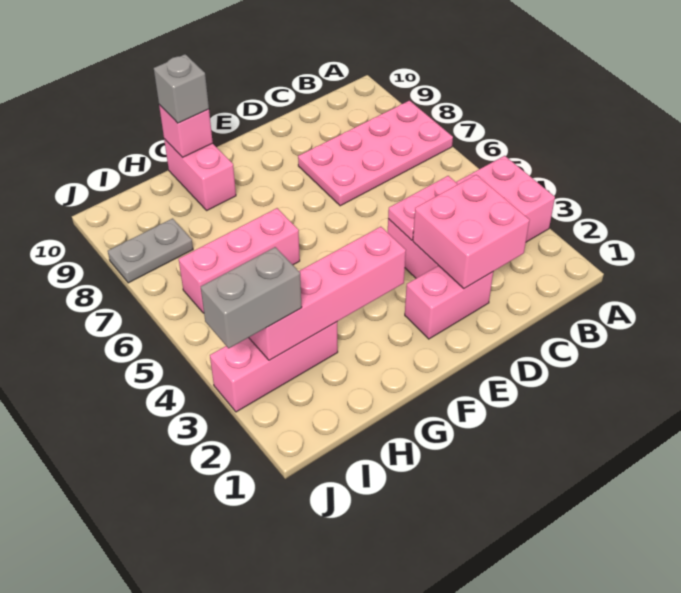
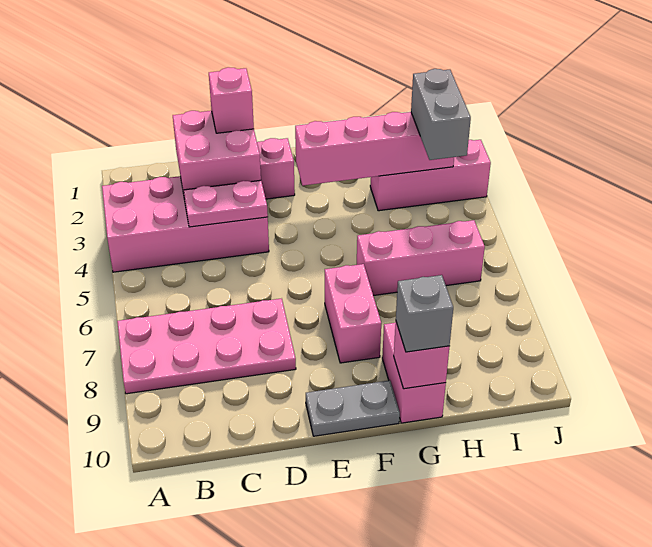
none -> pink brick D2 level 3
none -> pink brick F7:F8 level 1
grey brick I3:J3 level 3 -> grey brick I3:I4 level 3
grey plate I8:J8 level 1 -> grey plate E10:F10 level 1

